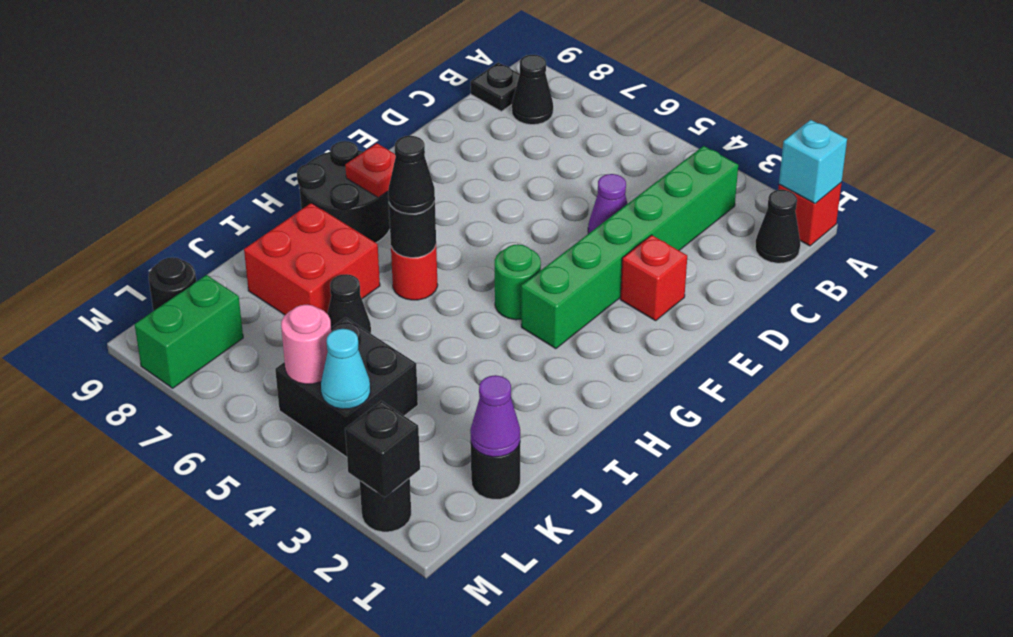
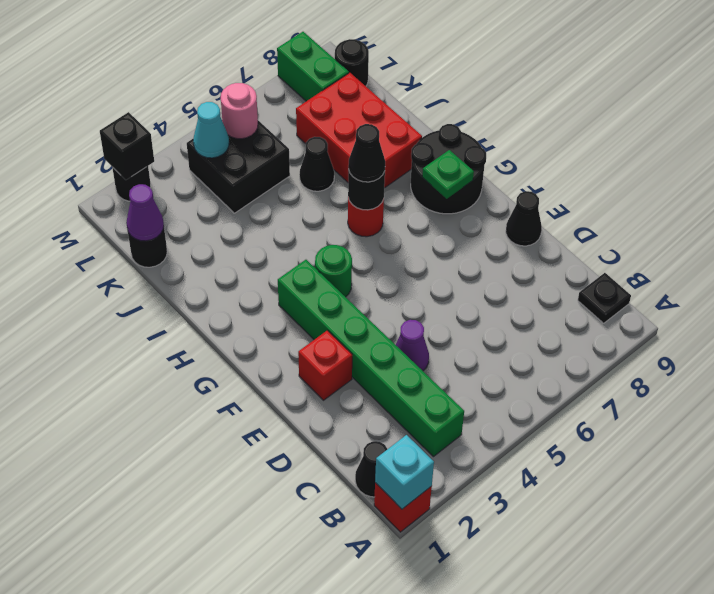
black cone B8 level 1 -> black cone E9 level 1
red plate G8 level 2 -> green plate G8 level 2
red brick I7:J8 level 1 -> red brick I7:K8 level 1

